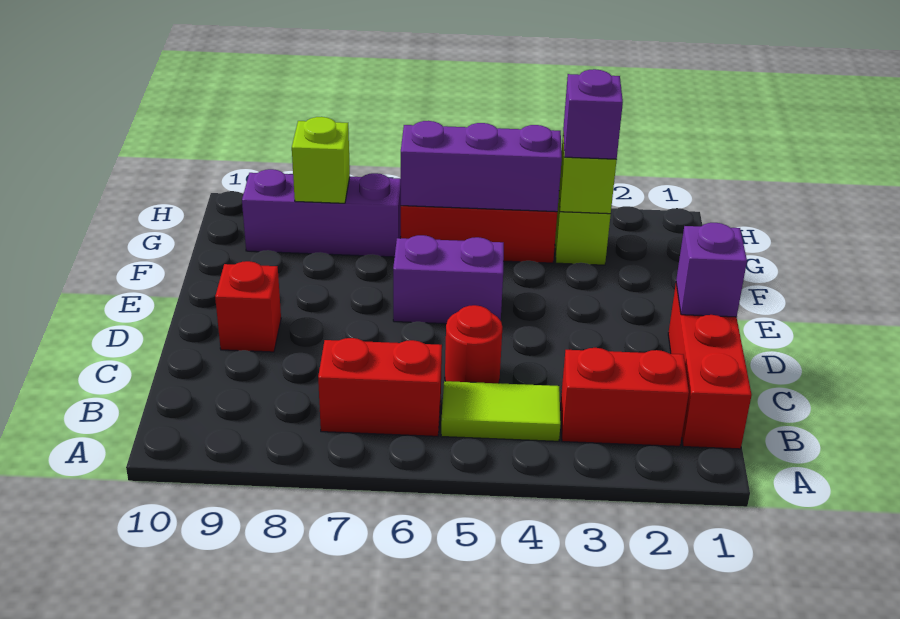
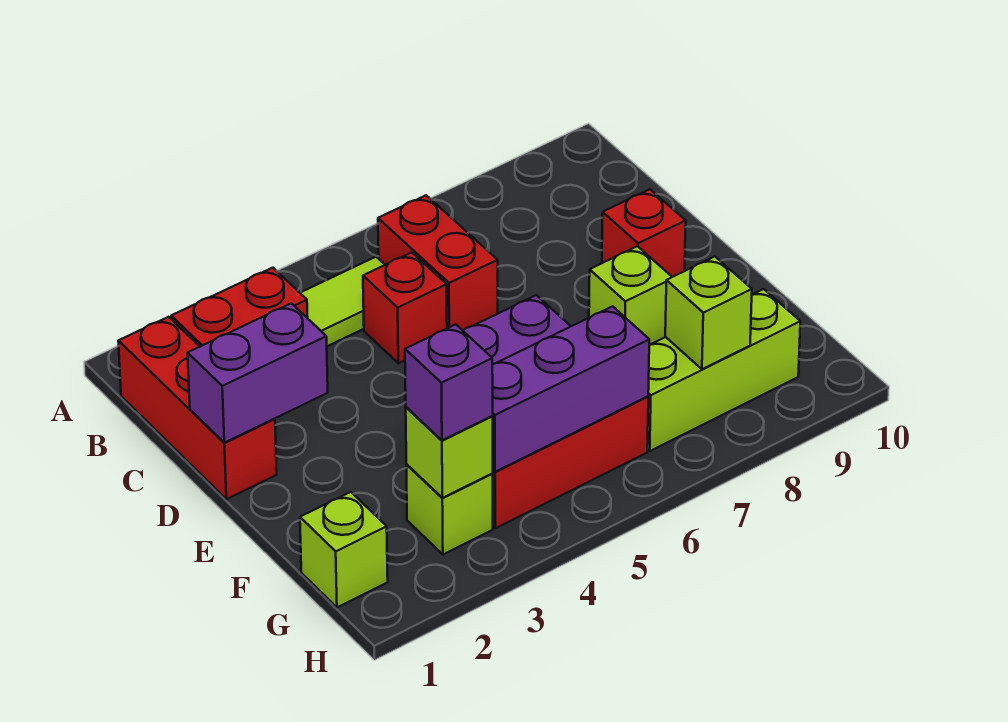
red brick B6:B7 level 1 -> red brick B6:C6 level 1
red round brick C5 level 1 -> red brick C5 level 1
purple brick D1 level 2 -> purple brick D1:D2 level 2
none -> lime brick E8 level 1
none -> lime brick G1 level 1
purple brick G7:G9 level 1 -> lime brick G7:G9 level 1

